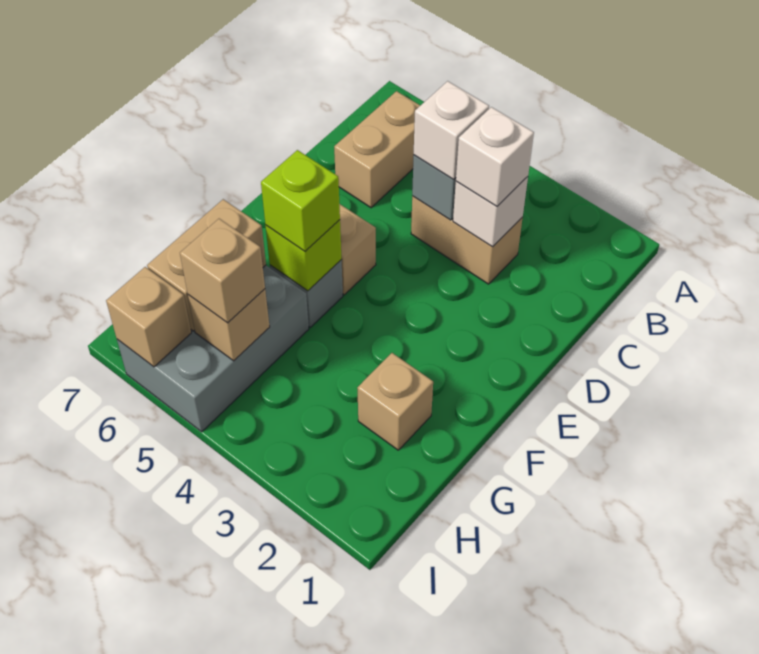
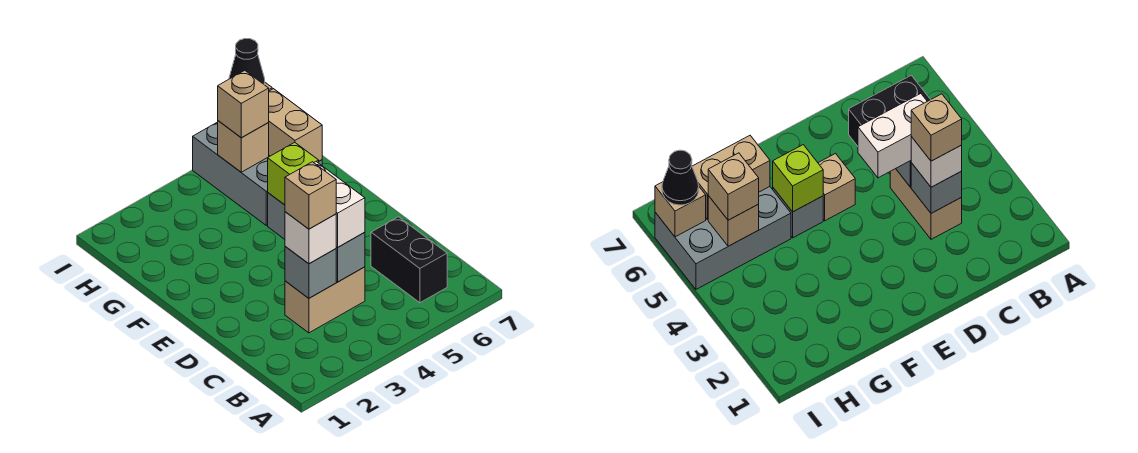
tan brick B6:C6 level 1 -> black brick B6:C6 level 1
white brick C3 level 2 -> grey brick C3 level 2
white brick C4 level 3 -> white brick C4:D4 level 3
lime brick F5 level 3 -> none
tan brick G2 level 1 -> tan brick C3 level 4
none -> black cone I6 level 3

